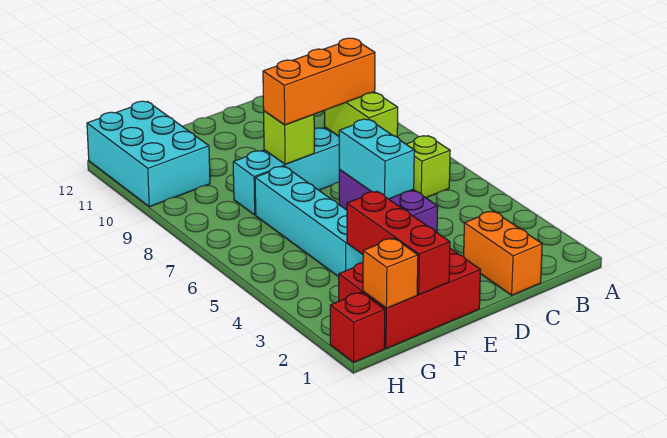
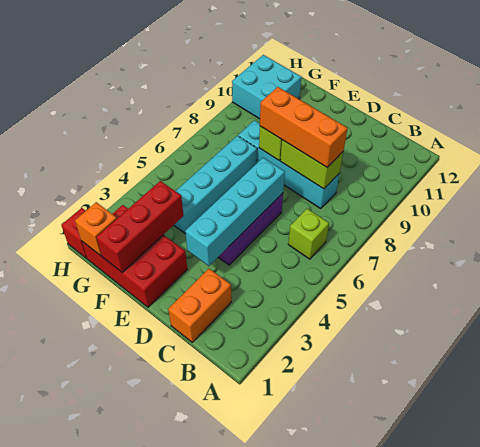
lime brick C7:C8 level 2 -> lime brick C8:D8 level 2
cyan brick D5:D6 level 2 -> cyan brick D3:D6 level 2
cyan brick G10:H12 level 1 -> cyan brick G10:H11 level 1

